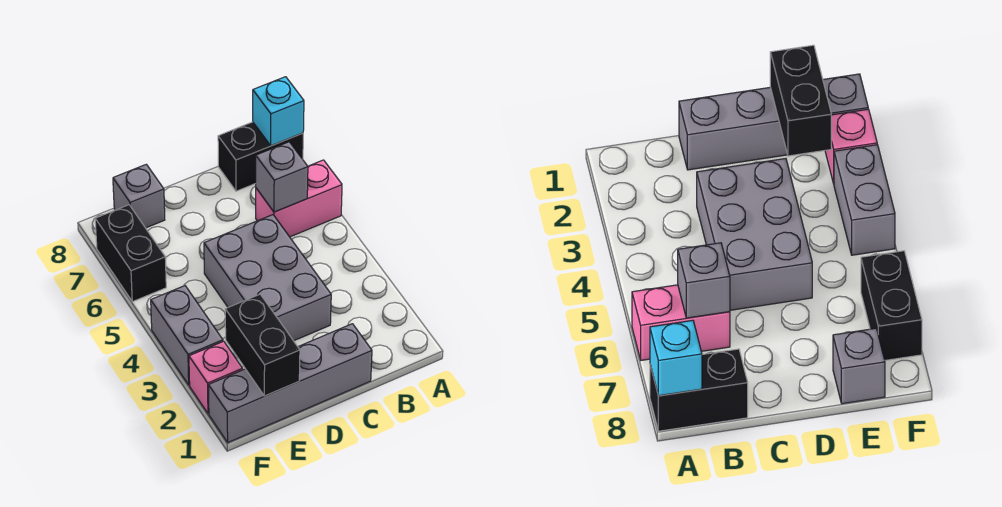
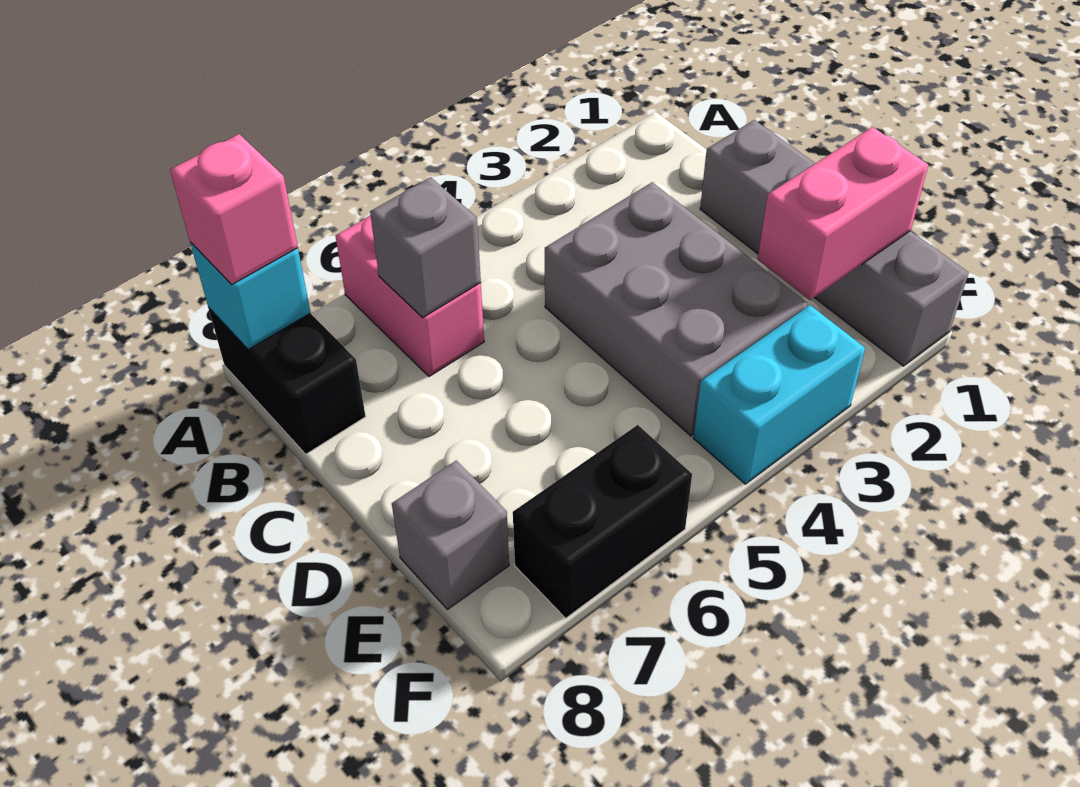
grey brick C3:D5 level 1 -> grey brick C3:E4 level 1
black brick E1:E2 level 2 -> pink brick E1:E2 level 2
pink brick F2 level 1 -> pink brick A8 level 3
grey brick F3:F4 level 1 -> cyan brick F3:F4 level 1

